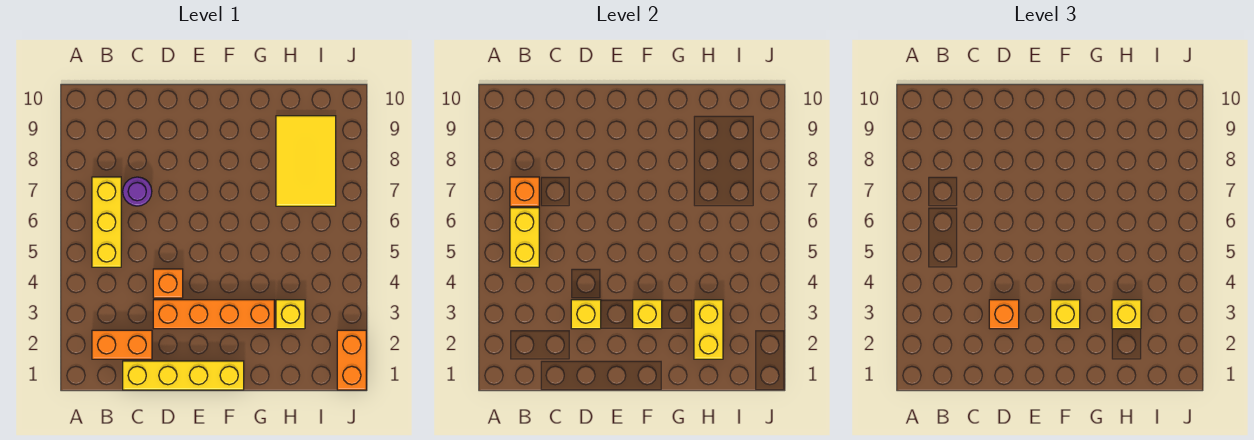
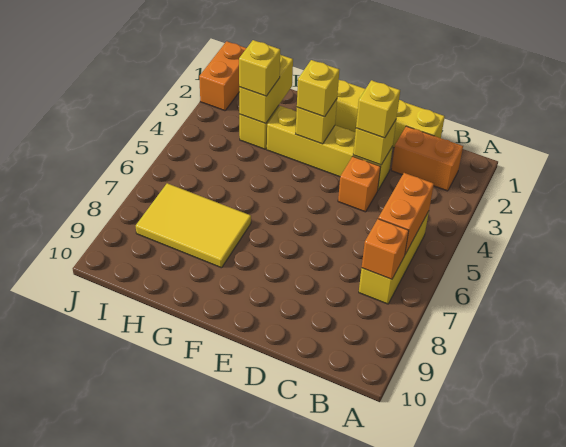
yellow brick B5:B6 level 2 -> orange brick B5:B6 level 2
purple round brick C7 level 1 -> none
orange brick D3:G3 level 1 -> yellow brick D3:G3 level 1
orange brick D3 level 3 -> yellow brick D3 level 3
yellow tile H7:I9 level 1 -> yellow tile G7:I8 level 1

